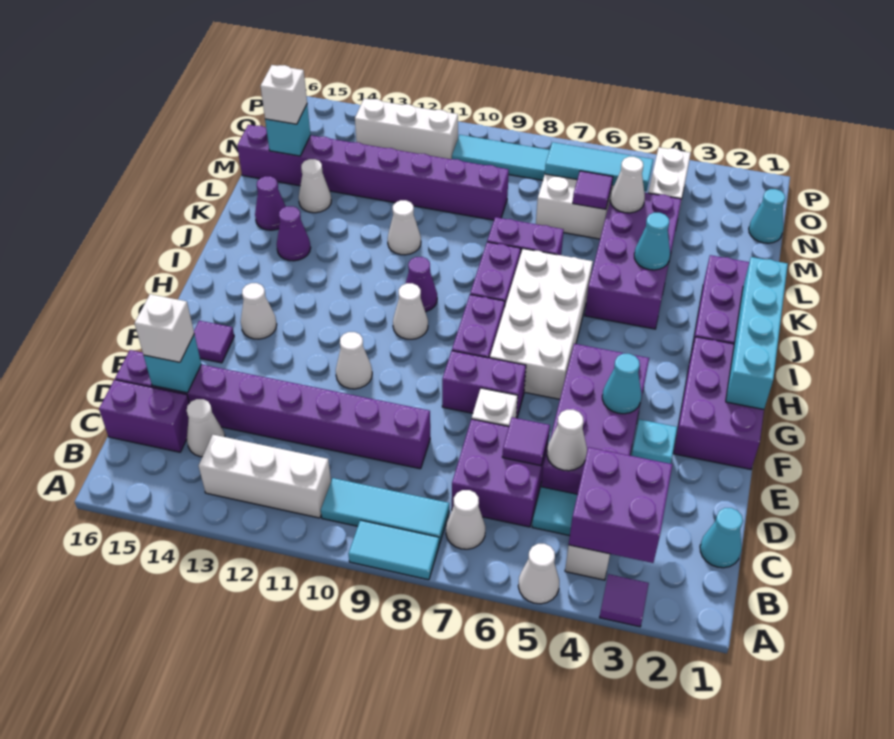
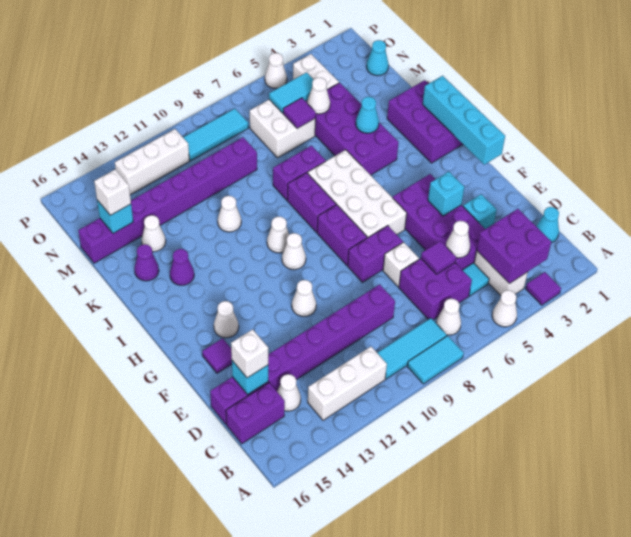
purple brick F1:H2 level 1 -> none
cyan cone F4 level 2 -> cyan brick F4 level 2
purple cone I10 level 1 -> white cone I10 level 1
cyan tile N5:N7 level 2 -> cyan tile N5:N6 level 2
none -> white cone P5 level 1

